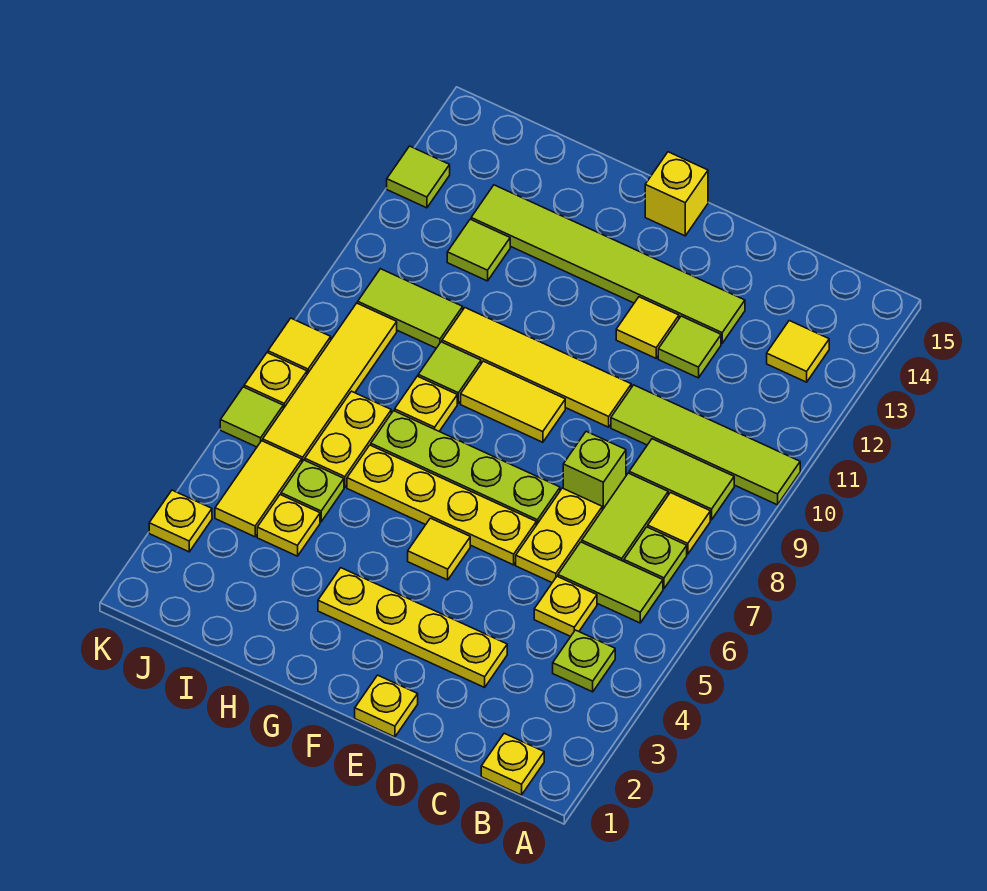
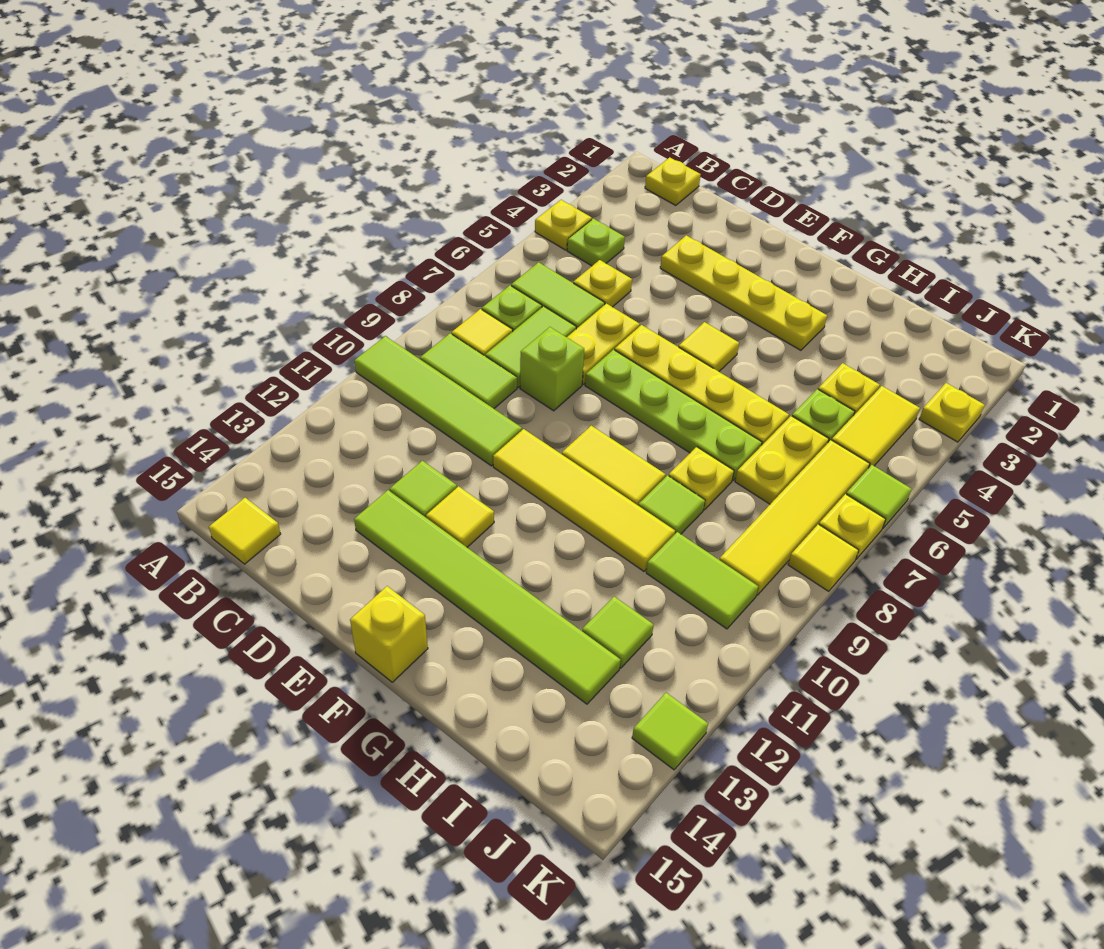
yellow tile B13 level 1 -> yellow tile B15 level 1
yellow plate E1 level 1 -> yellow plate A4 level 1

